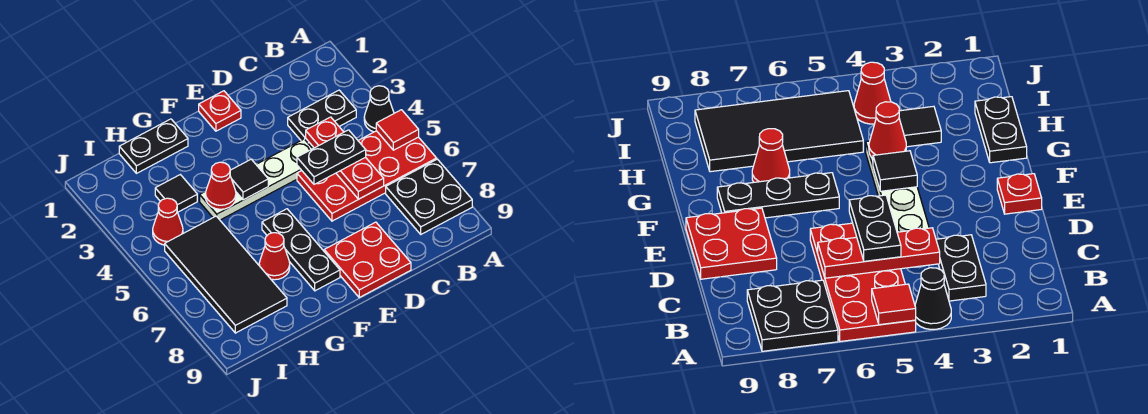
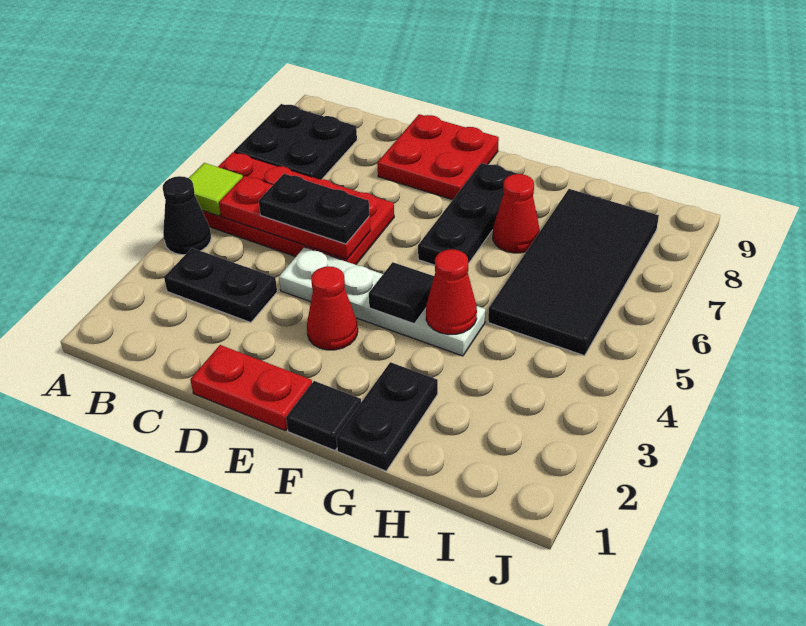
red tile A5 level 2 -> lime tile A5 level 2
red plate C4:C6 level 2 -> red plate B5:D5 level 2
red plate E1 level 1 -> red plate D1:E1 level 1
black plate G1:H1 level 1 -> black plate G1:G2 level 1
black tile H3 level 1 -> black tile F1 level 1
red cone I4 level 1 -> red cone E3 level 1

